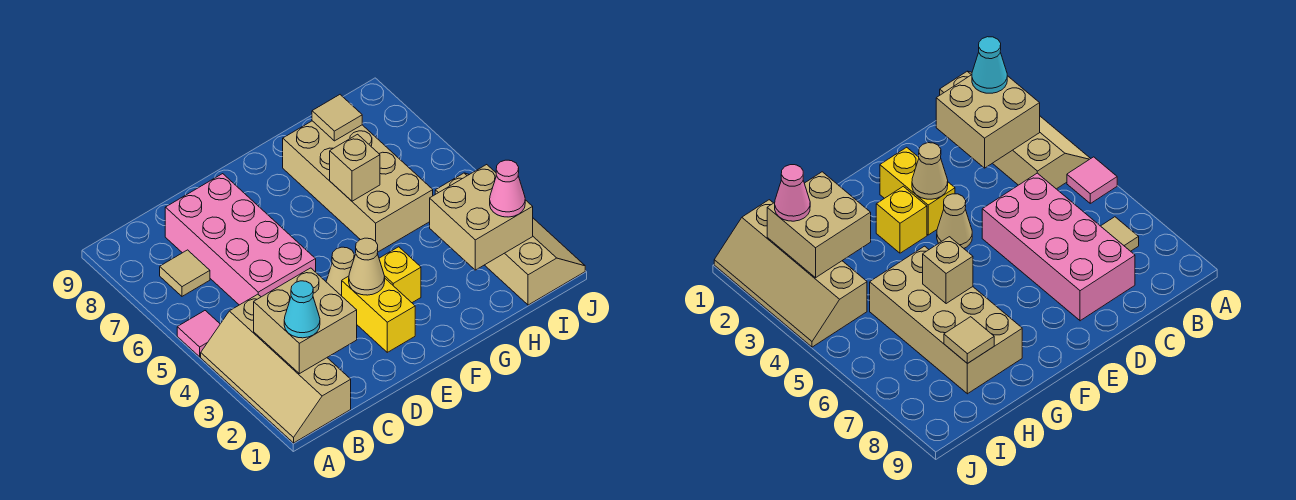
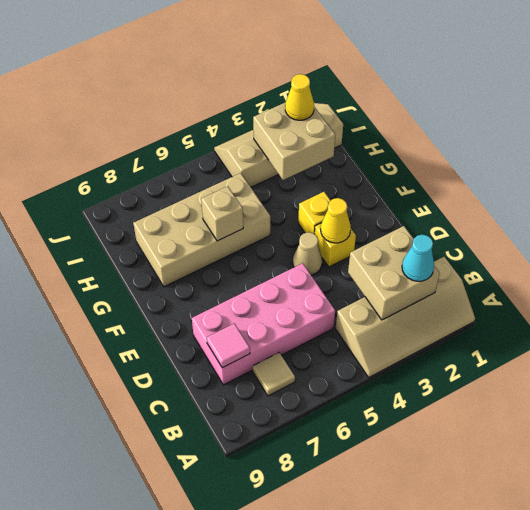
pink tile A5 level 1 -> pink tile C8 level 2
yellow brick E2:E3 level 1 -> yellow brick E3 level 1
tan cone E3 level 2 -> yellow cone E3 level 2
tan tile H8 level 2 -> none
pink cone I2 level 3 -> yellow cone I2 level 3

